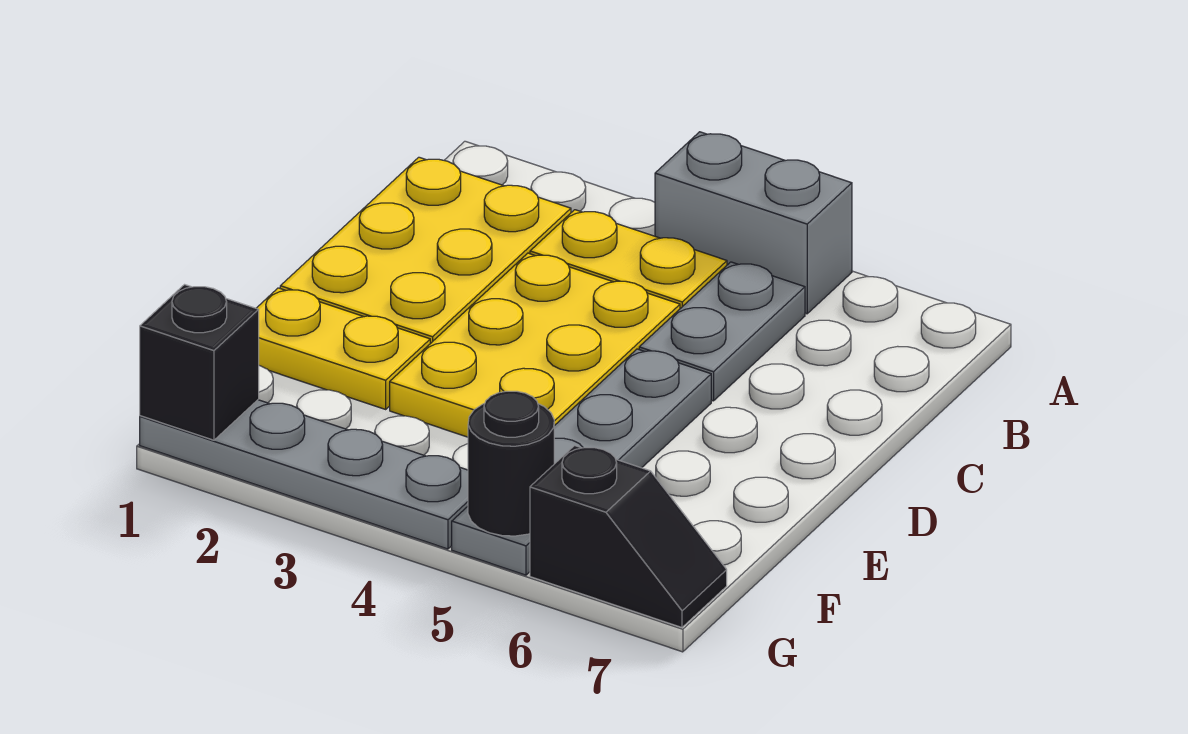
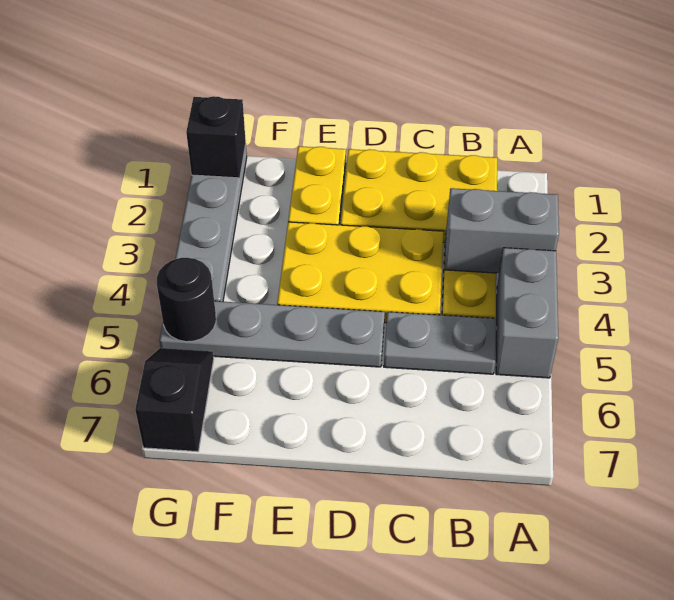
none -> grey brick A3:B3 level 2
black slope G6:G7 level 1 top 6 -> black slope G6:G7 level 1 top 7

